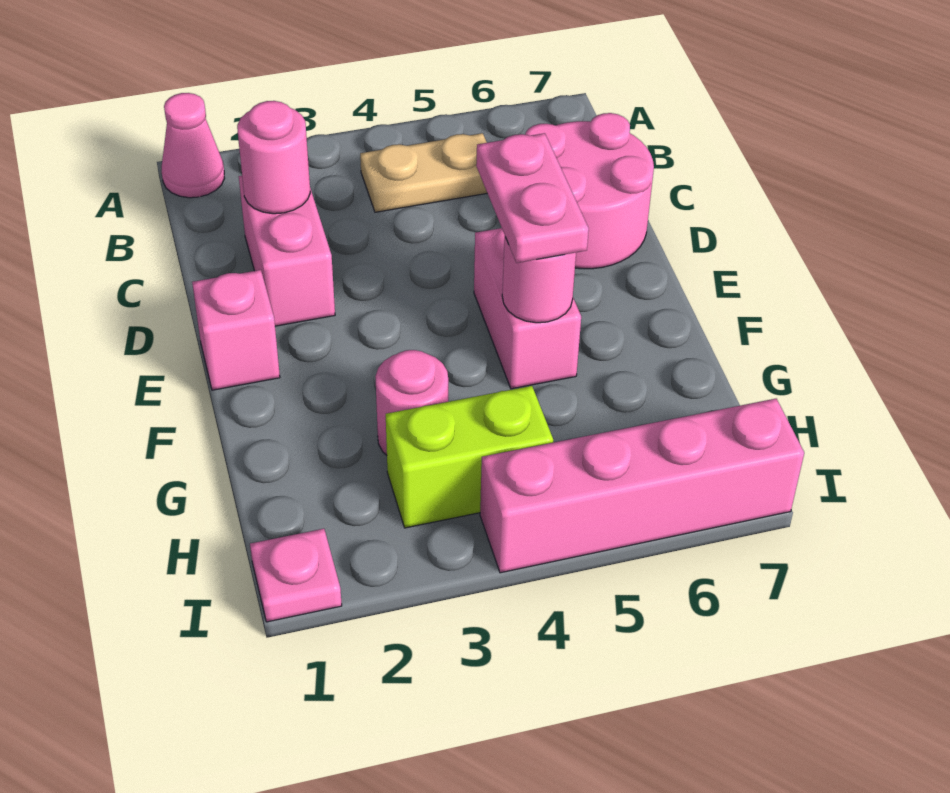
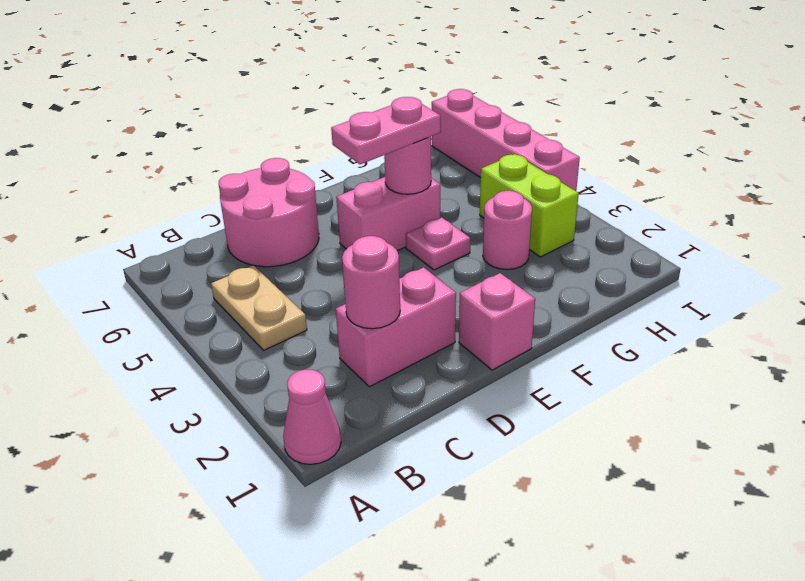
pink plate I1 level 1 -> pink plate F4 level 1

